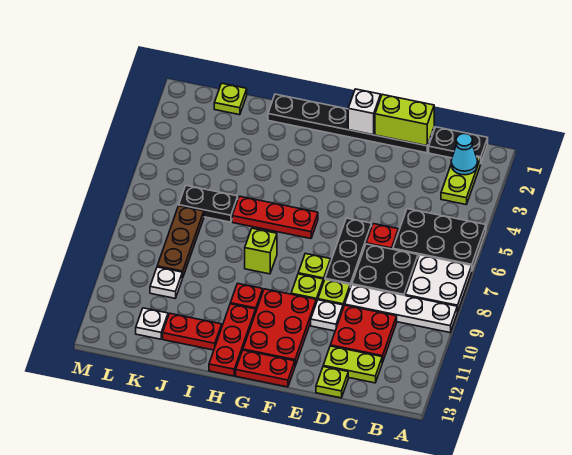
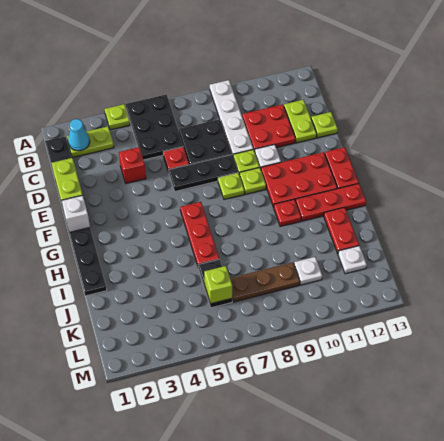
white plate A7:B8 level 1 -> none
none -> red brick D4 level 1
lime brick H8 level 1 -> lime brick K6 level 2
lime plate K1 level 1 -> lime plate A4 level 1

